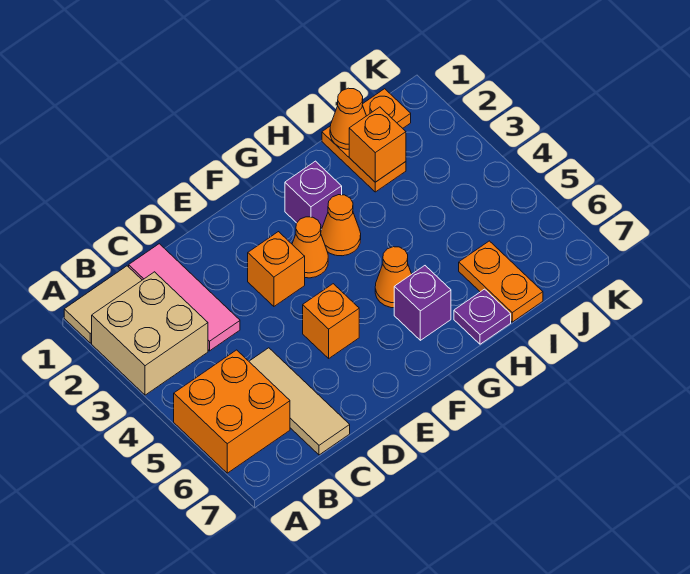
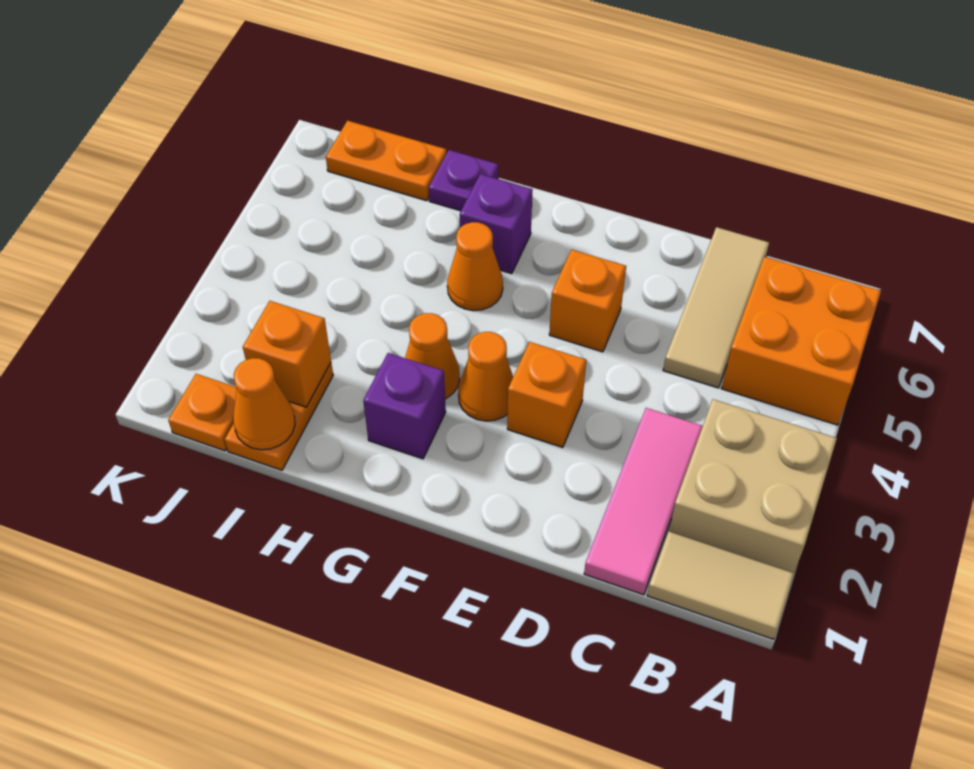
orange plate I6:I7 level 1 -> orange plate I7:J7 level 1

